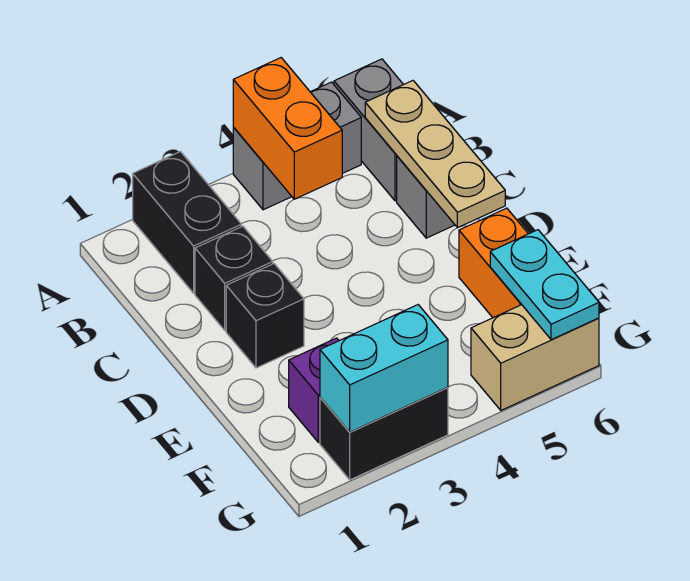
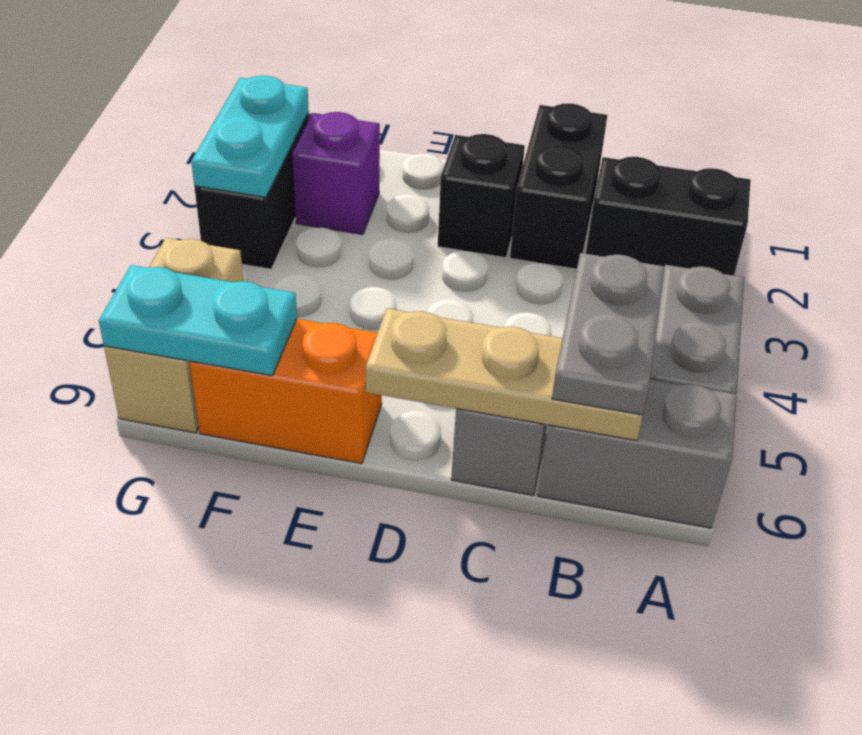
orange brick A4:B4 level 2 -> none
none -> grey plate B5:B6 level 3
black brick C2 level 1 -> black brick C1:C2 level 1
cyan brick G2:G3 level 2 -> cyan plate G2:G3 level 2

